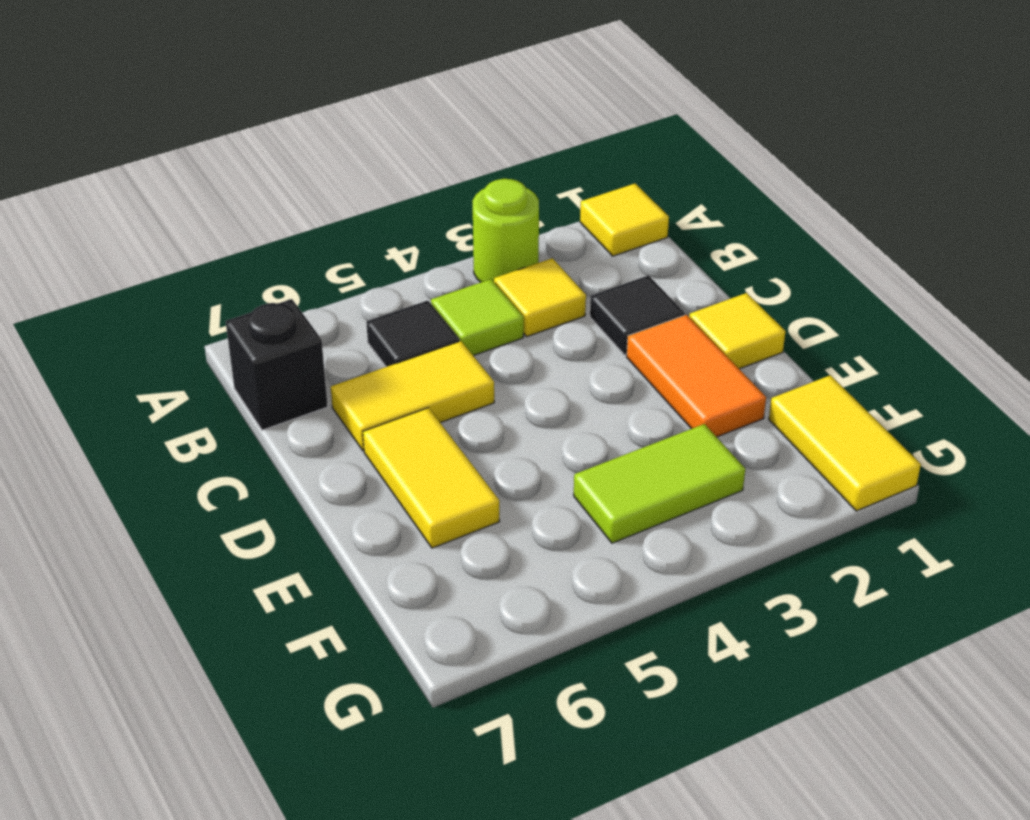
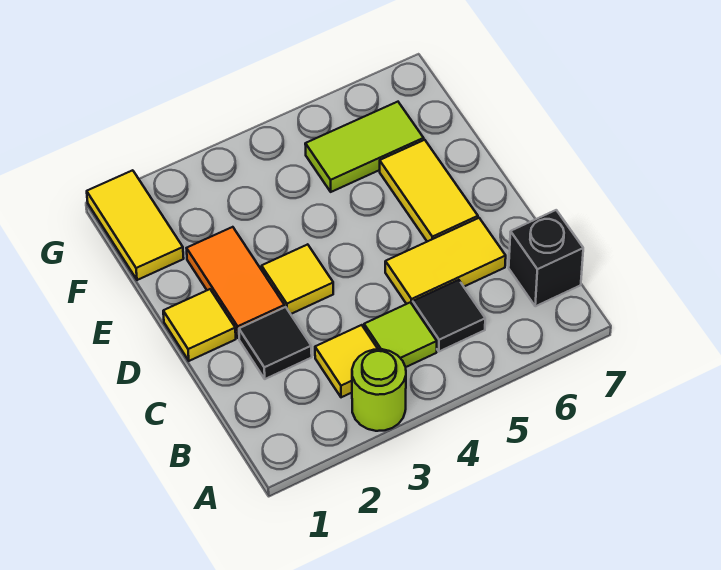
yellow tile A1 level 1 -> yellow tile D3 level 1
lime tile F3:F4 level 1 -> lime tile F5:F6 level 1

